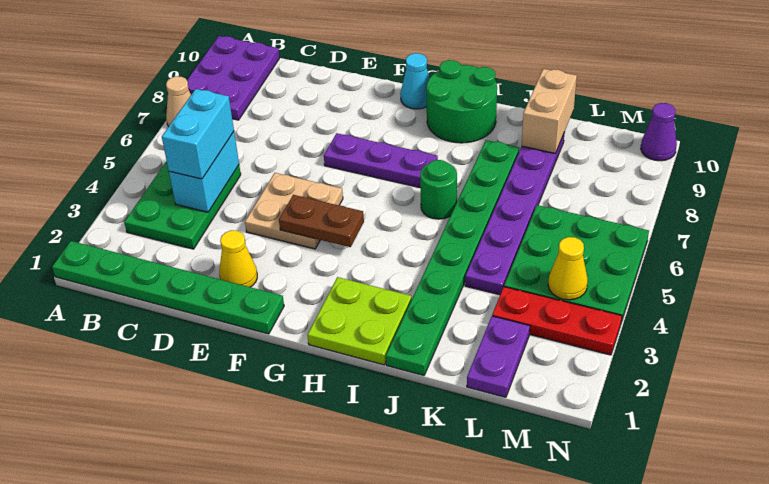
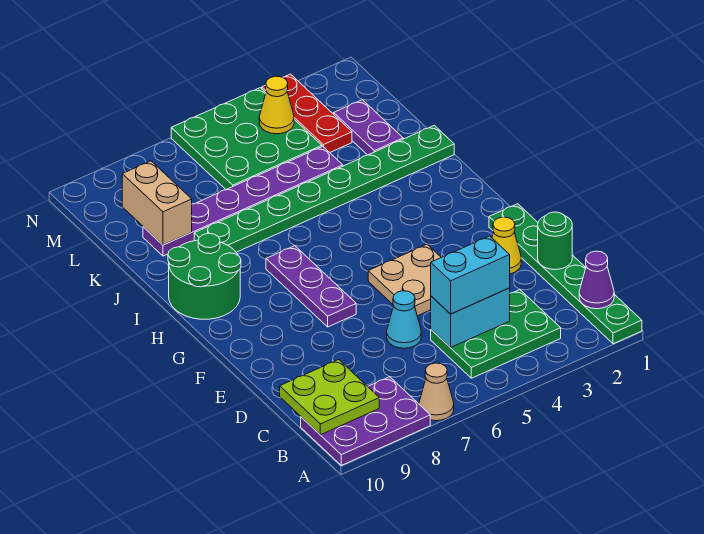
brown plate F4:G4 level 2 -> none
cyan cone G10 level 1 -> cyan cone D6 level 1
lime plate H1:I2 level 1 -> lime plate B9:C10 level 2
green round brick I6 level 1 -> green round brick D1 level 2
tan brick K9:K10 level 2 -> tan brick K9:L9 level 2
purple plate L1:L2 level 1 -> purple plate K2:L2 level 1
purple cone N10 level 1 -> purple cone B1 level 2

